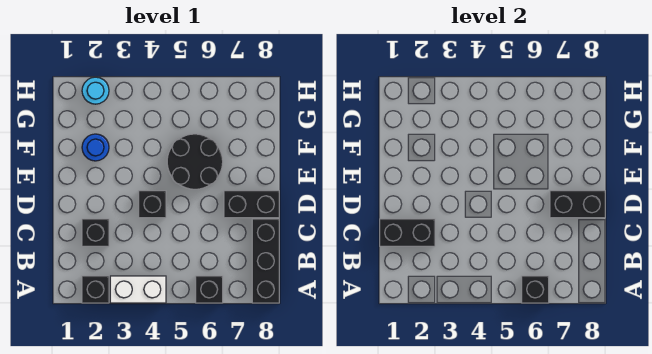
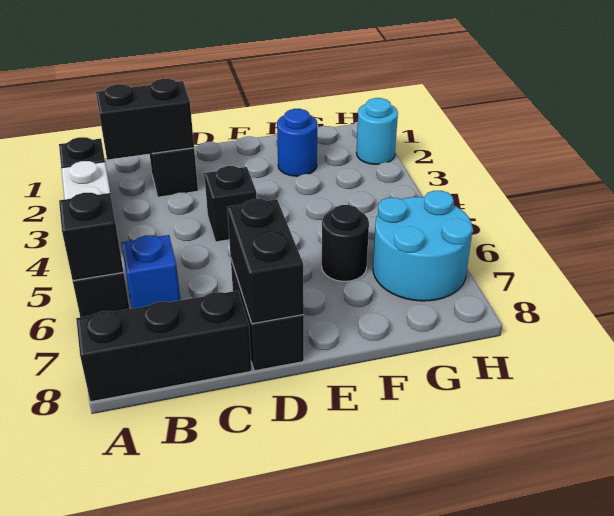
none -> blue brick B6 level 1
black brick C1:C2 level 2 -> black brick B2:C2 level 2
black round brick E5:F6 level 1 -> black round brick F6 level 1
none -> cyan round brick G6:H7 level 1

